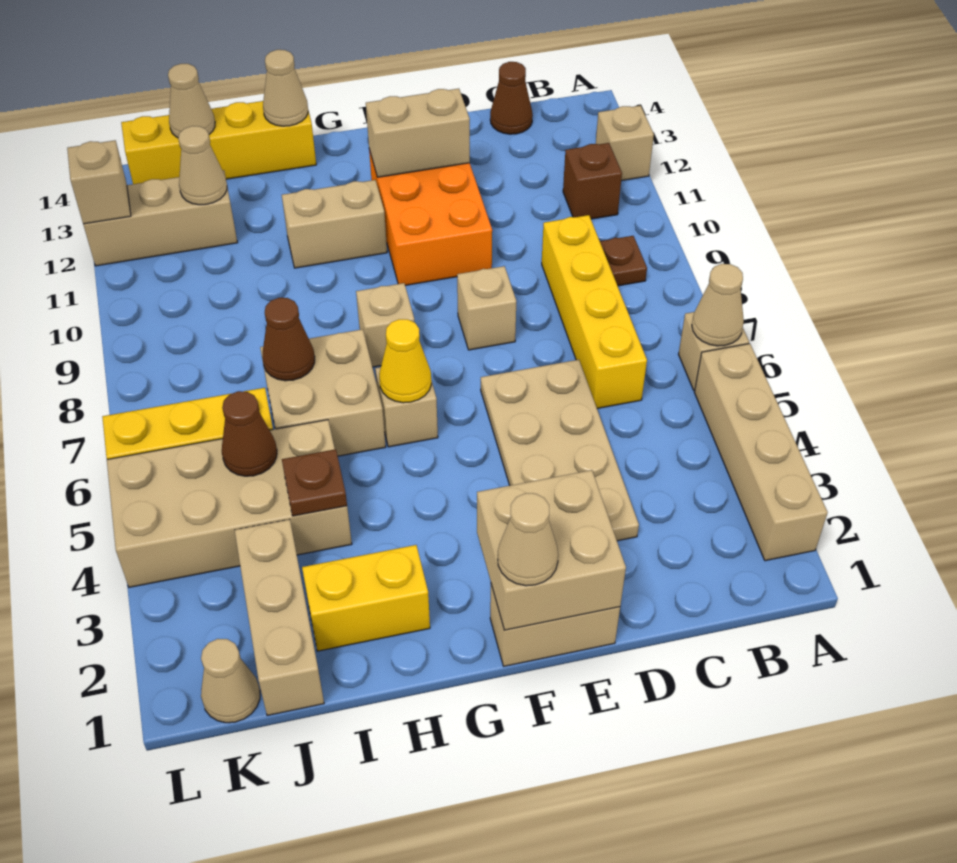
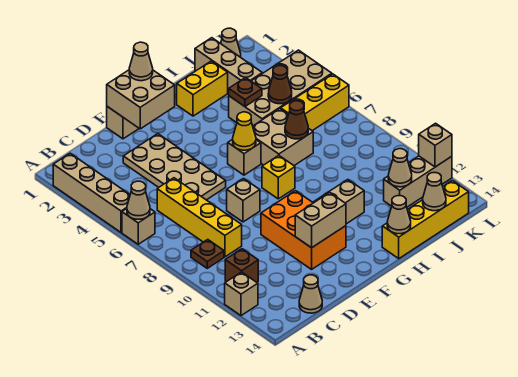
brown cone C14 level 1 -> tan cone C14 level 1
tan brick G8 level 1 -> yellow brick G8 level 1

